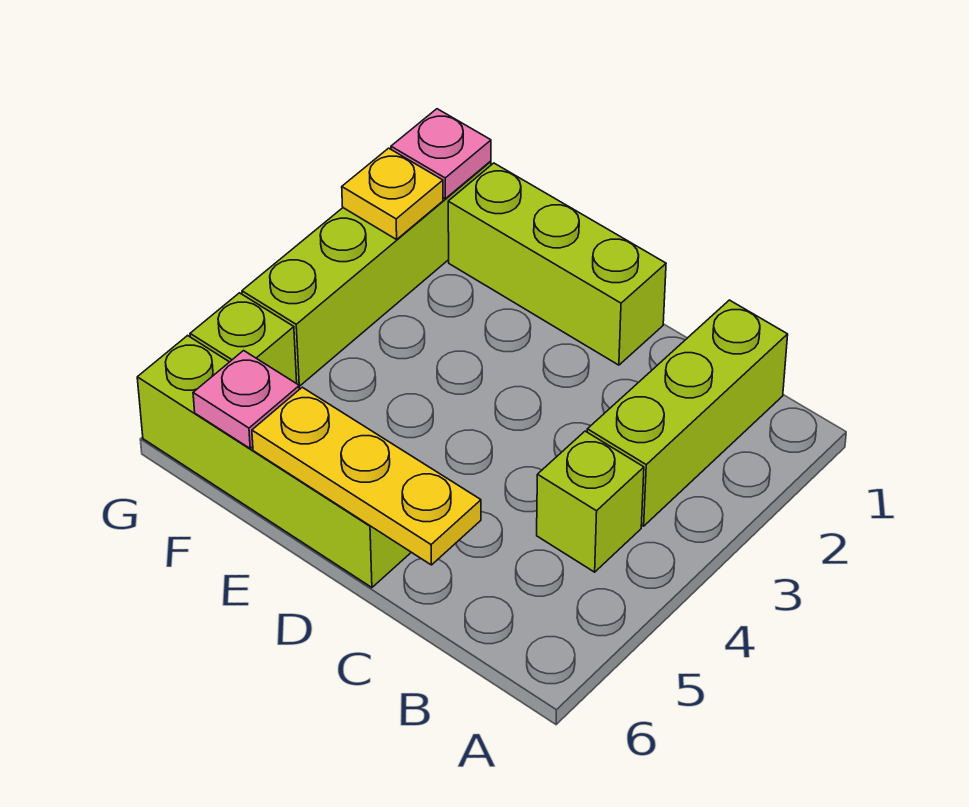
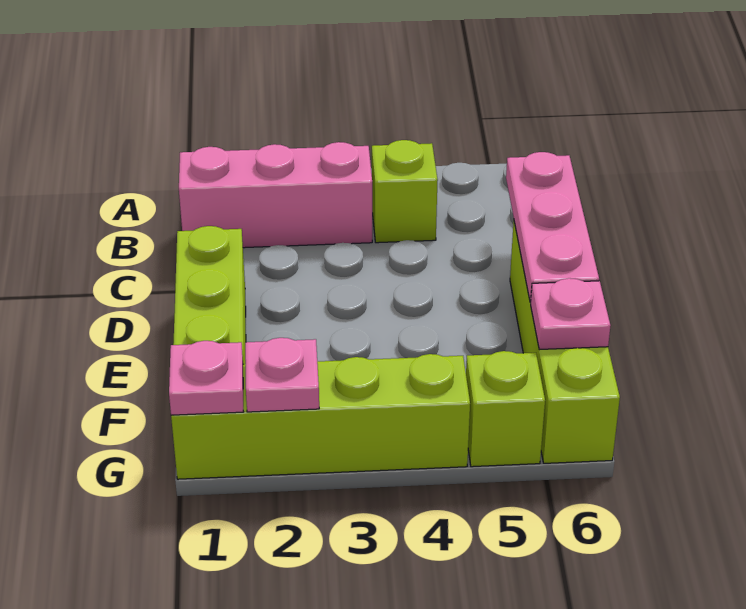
lime brick B1:B3 level 1 -> pink brick B1:B3 level 1
yellow plate C6:E6 level 2 -> pink plate C6:E6 level 2
yellow plate G2 level 2 -> pink plate G2 level 2

